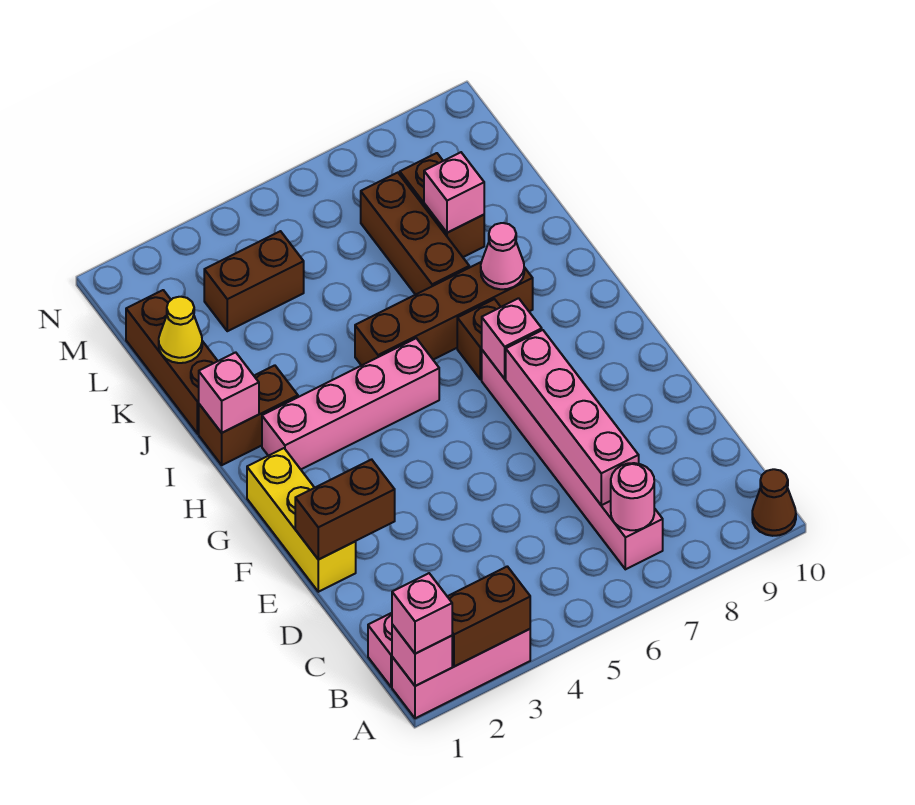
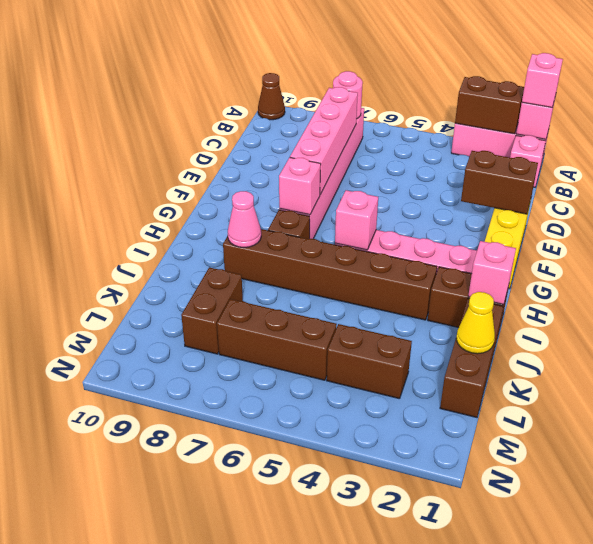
brown brick I5:I8 level 1 -> brown brick I3:I8 level 1
brown brick J7:L7 level 1 -> brown brick L5:L7 level 1
pink brick K8 level 2 -> pink brick H5 level 2

